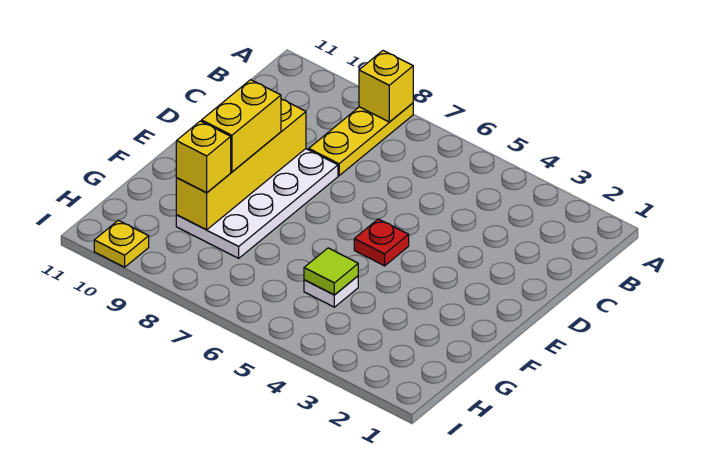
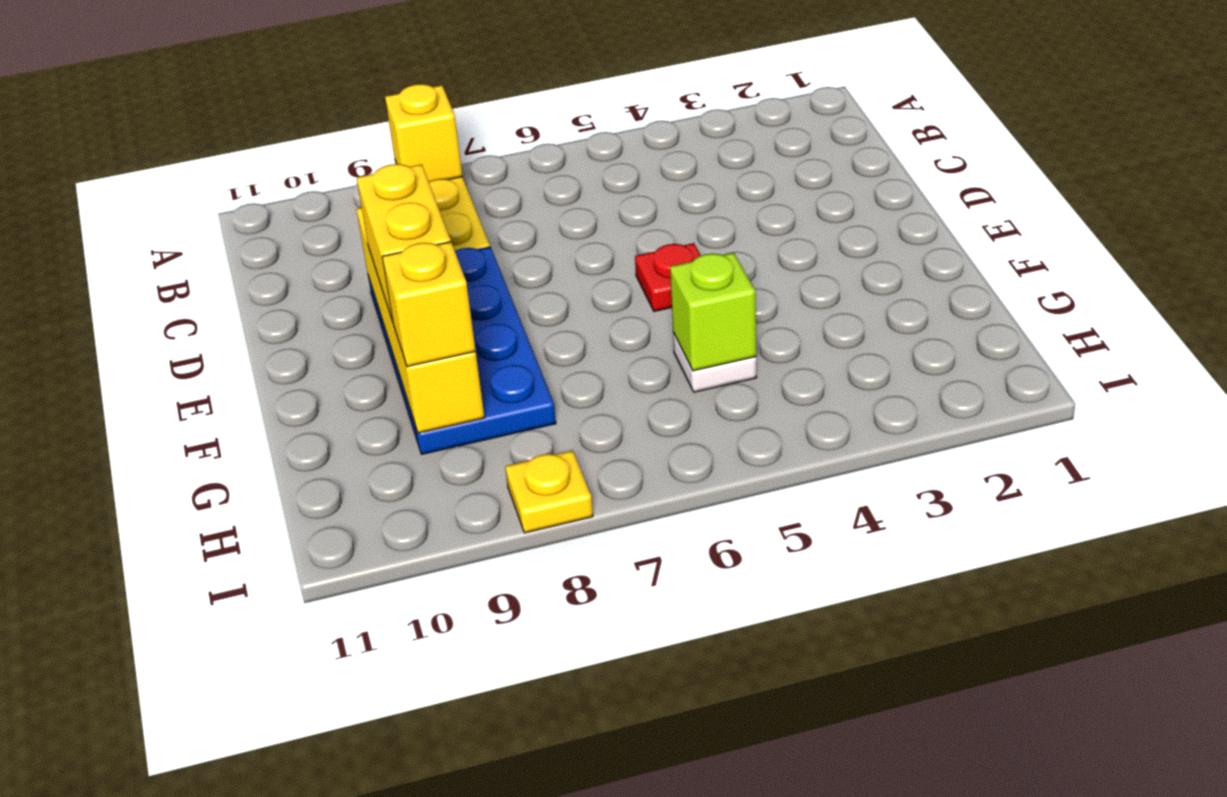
white plate D8:G9 level 1 -> blue plate D8:G9 level 1
lime tile G5 level 2 -> lime brick G5 level 2
yellow plate I10 level 1 -> yellow plate I8 level 1

